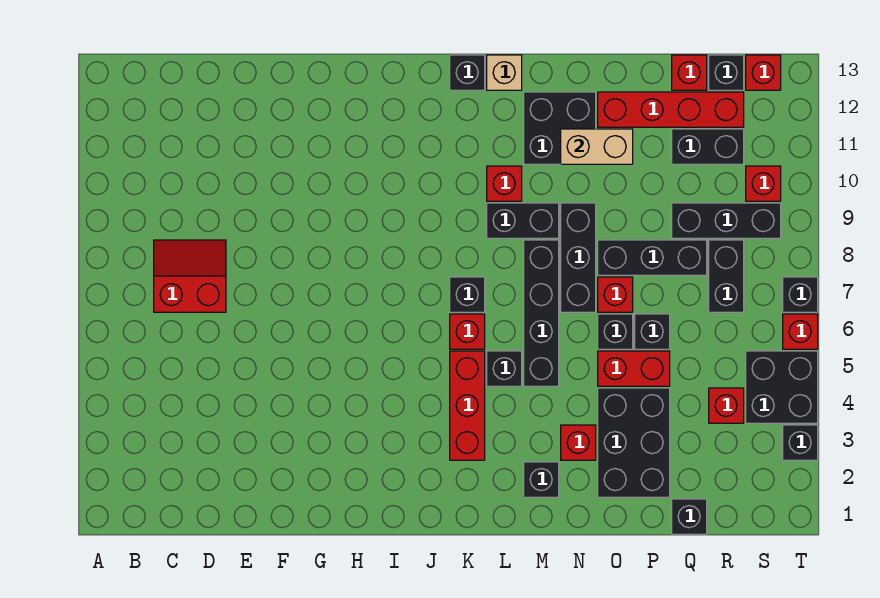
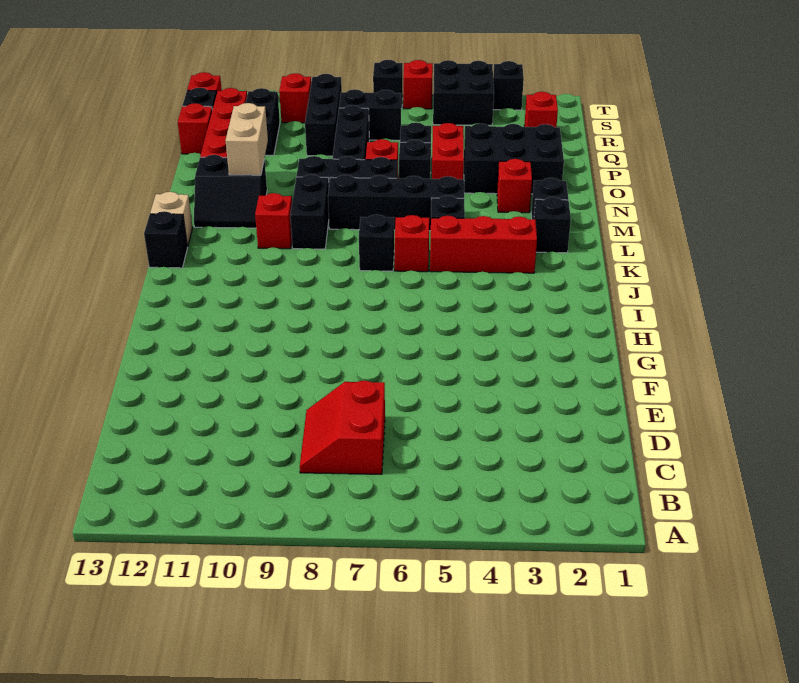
black brick M11:N12 level 1 -> black slope M11:N12 level 1 top N
black brick Q1 level 1 -> black brick L2 level 1
red brick R4 level 1 -> red brick R2 level 1

